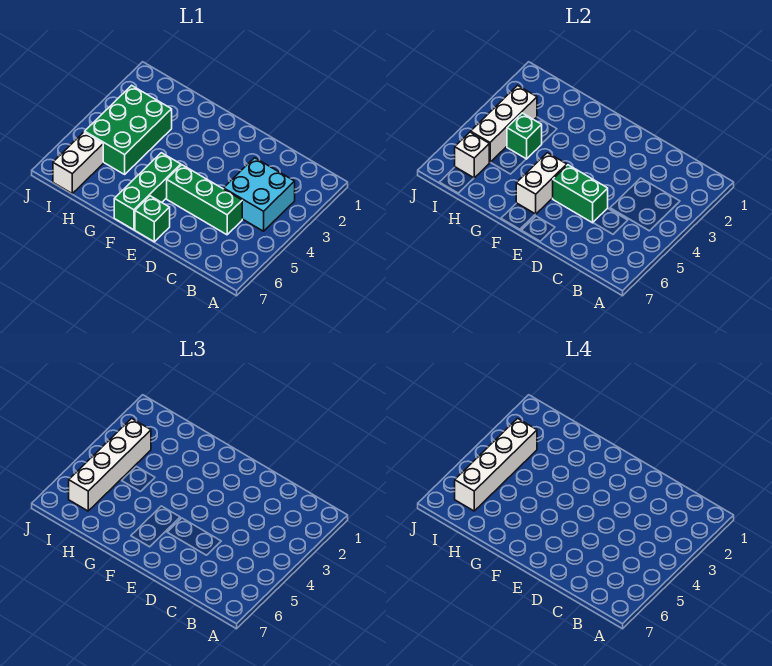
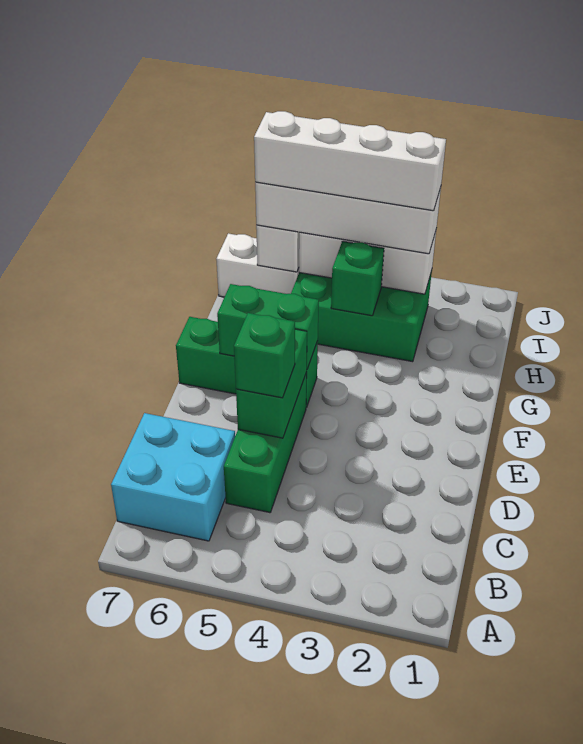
cyan brick B3:C4 level 1 -> cyan brick B6:C7 level 1
green brick E7 level 1 -> green brick D5 level 3
white brick F5:F6 level 2 -> green brick F5:F6 level 2

